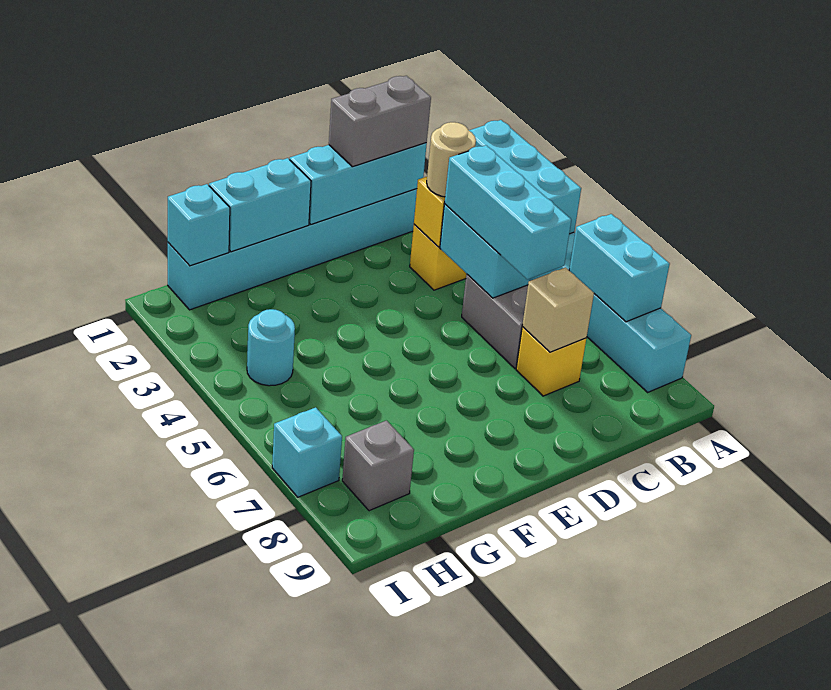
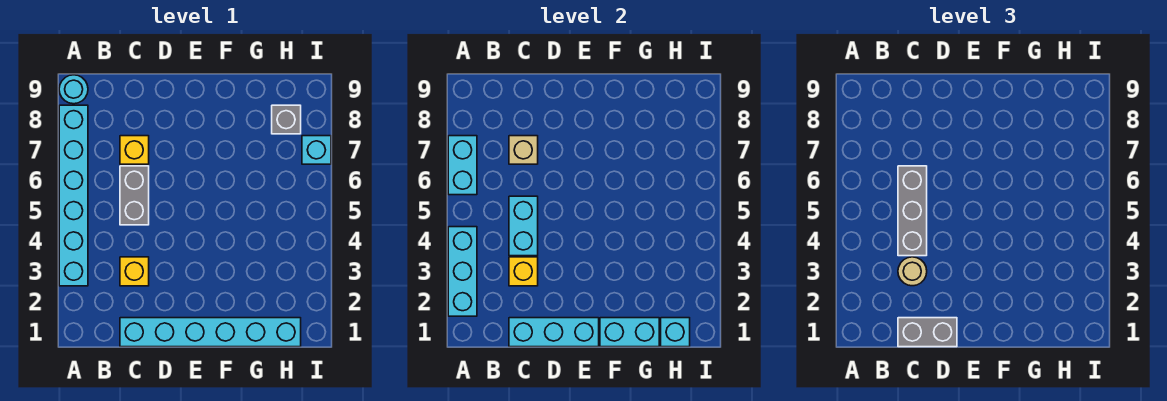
cyan brick C4:C6 level 3 -> grey brick C4:C6 level 3
cyan round brick H4 level 1 -> cyan round brick A9 level 1

